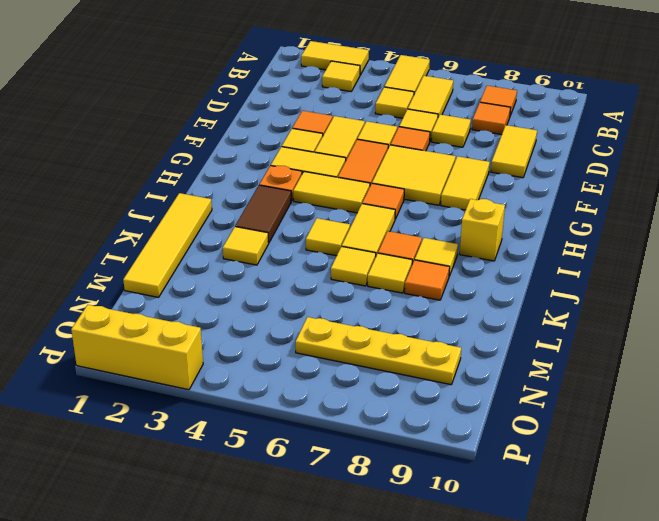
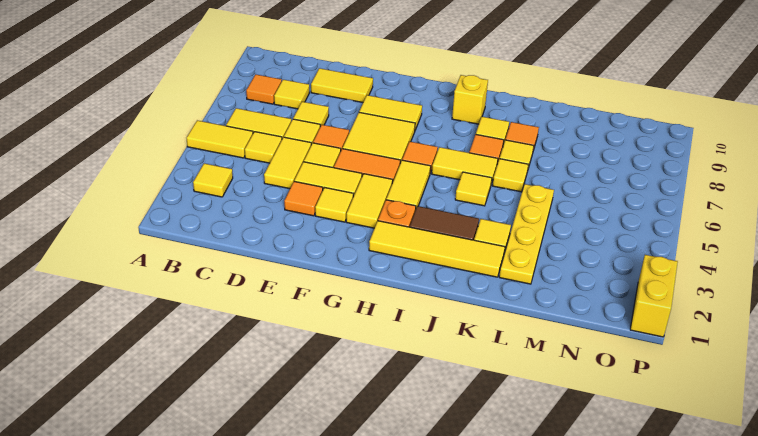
yellow tile A2:A3 level 1 -> yellow tile D4:D5 level 1
orange tile C8 level 1 -> yellow tile C8 level 1
yellow tile J1:M1 level 1 -> yellow tile H2:K2 level 1
yellow plate N6:N9 level 1 -> yellow plate L2:L5 level 1
yellow brick P1:P3 level 1 -> yellow brick P1:P2 level 1

